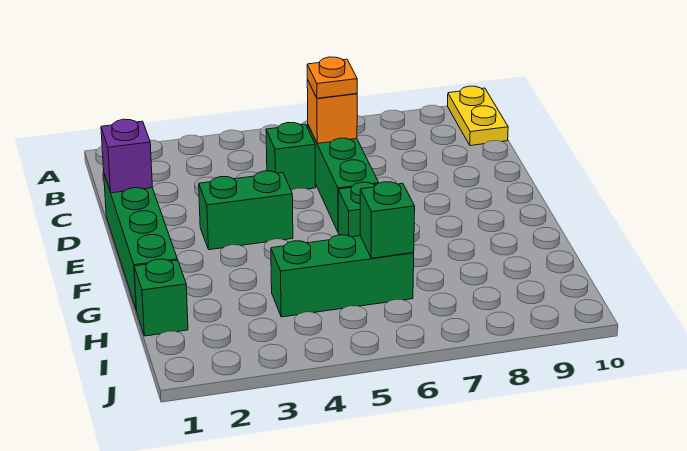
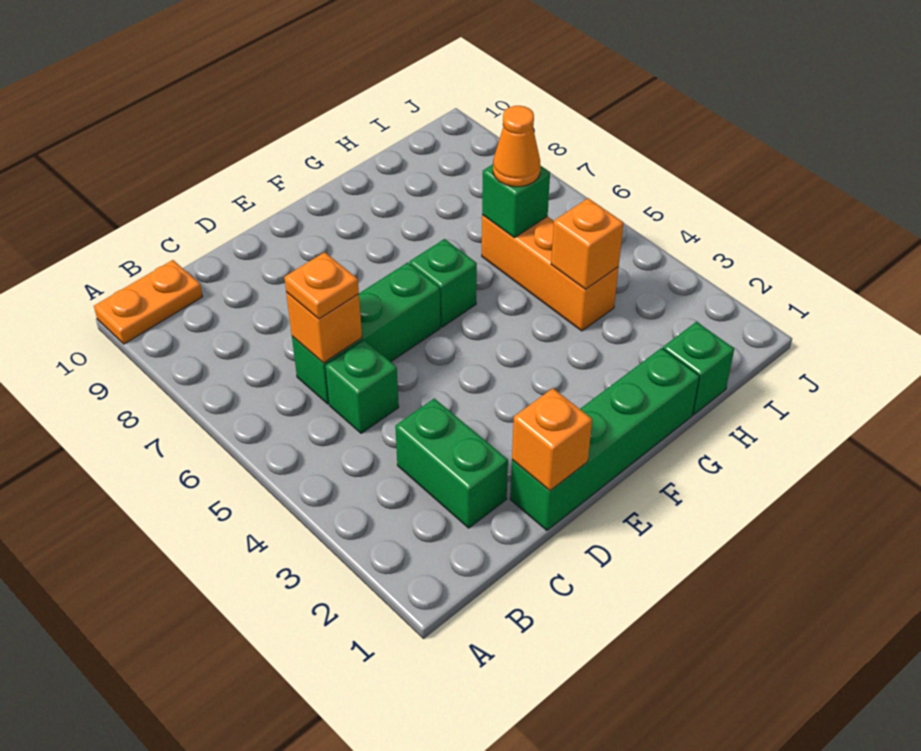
yellow plate A10:B10 level 1 -> orange plate A10:B10 level 1
purple brick D1 level 2 -> orange brick D1 level 2
green brick E3:E4 level 1 -> green brick C2:C3 level 1
green brick H4:H6 level 1 -> orange brick H4:H6 level 1
none -> orange brick H4 level 2
none -> orange cone H6 level 3

